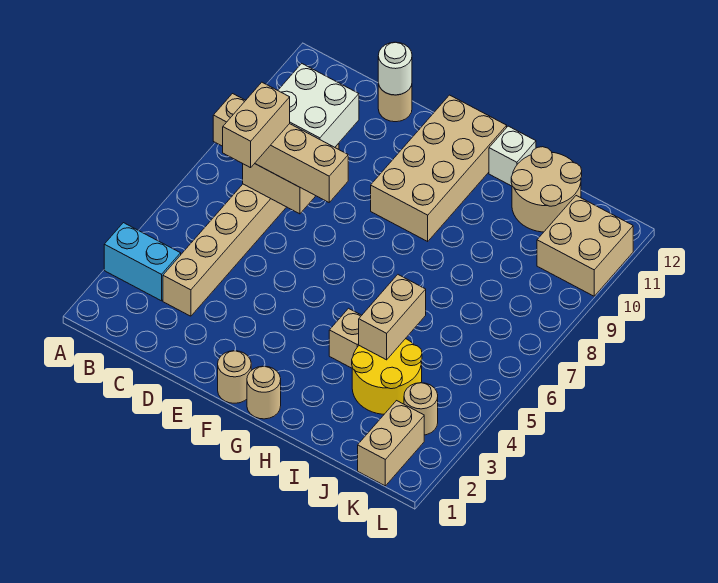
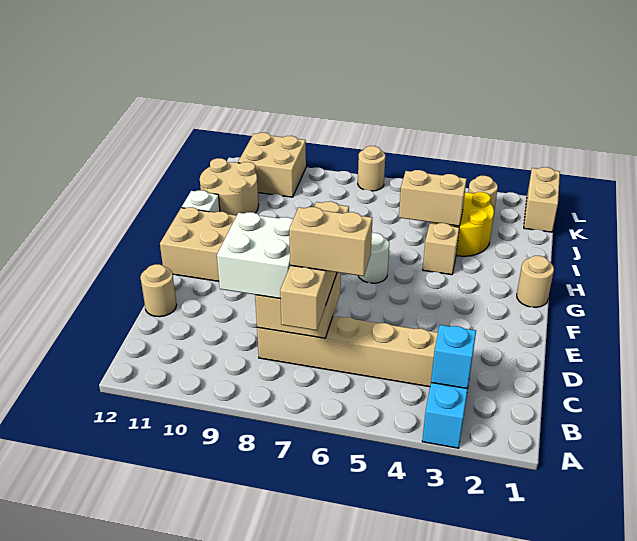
none -> cyan brick B3 level 2
white round brick D12 level 2 -> white round brick G6 level 1
tan round brick F1 level 1 -> tan round brick L7 level 1
tan brick K1:K2 level 1 -> tan brick K1:L1 level 1

